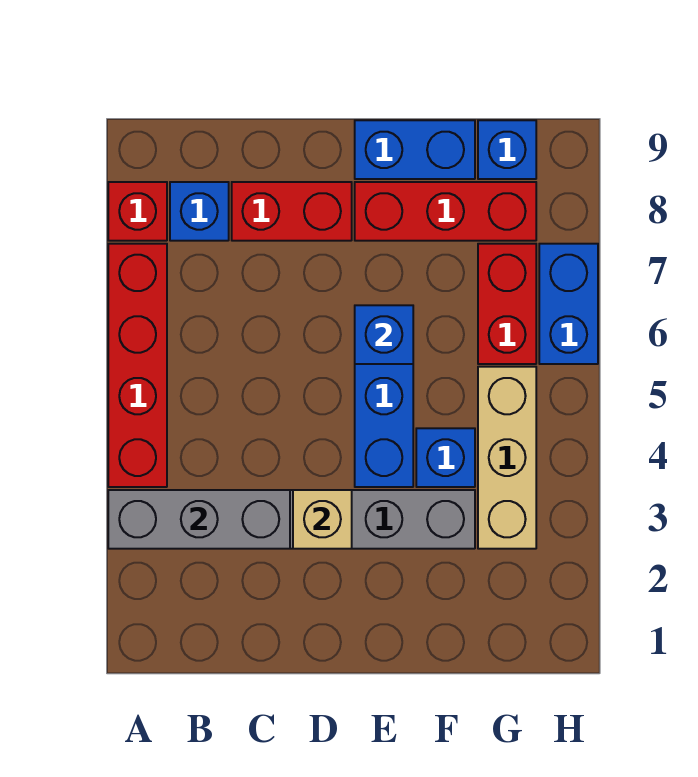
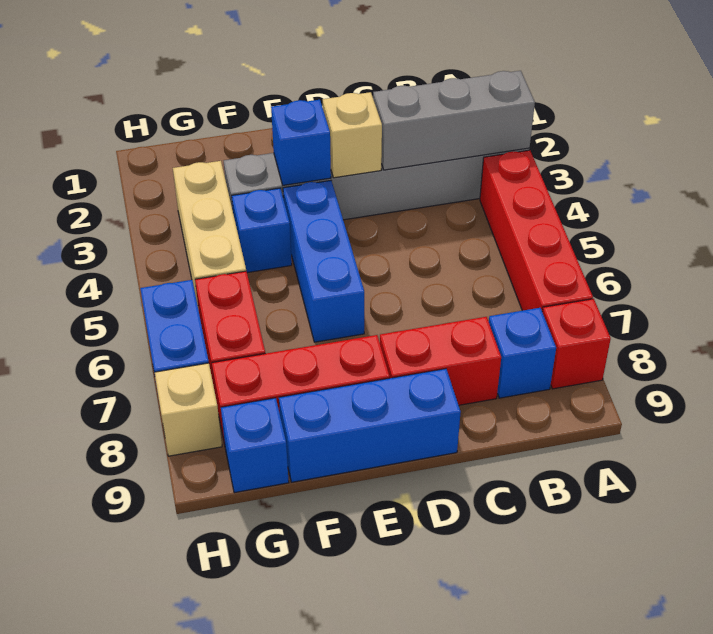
blue brick E6 level 2 -> blue brick E3 level 2
blue brick E9:F9 level 1 -> blue brick D9:F9 level 1
none -> tan brick H8 level 1

